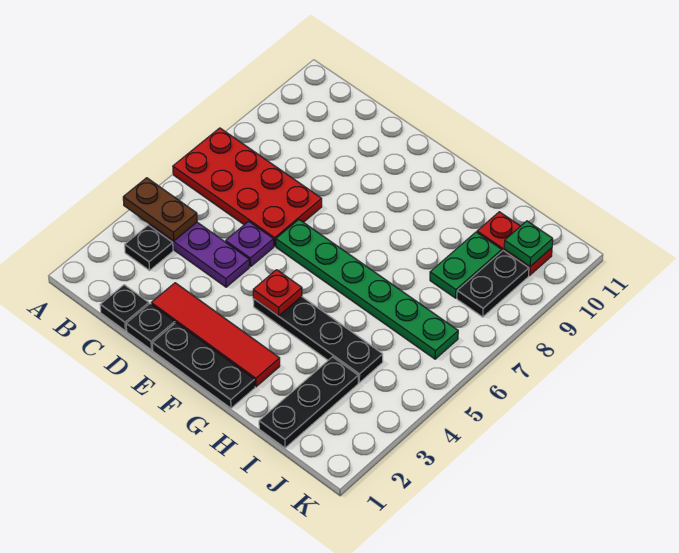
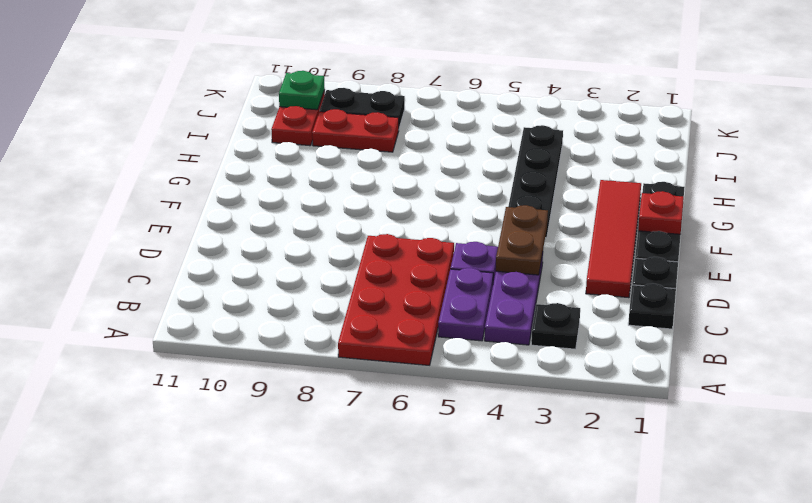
brown plate A4:B4 level 2 -> brown plate D4:E4 level 2
none -> purple plate B5:C5 level 1
green plate E6:J6 level 1 -> none
red plate F4 level 2 -> red plate F1 level 2
black plate I1:I3 level 1 -> none
green plate I8:I9 level 1 -> red plate I8:I9 level 1

